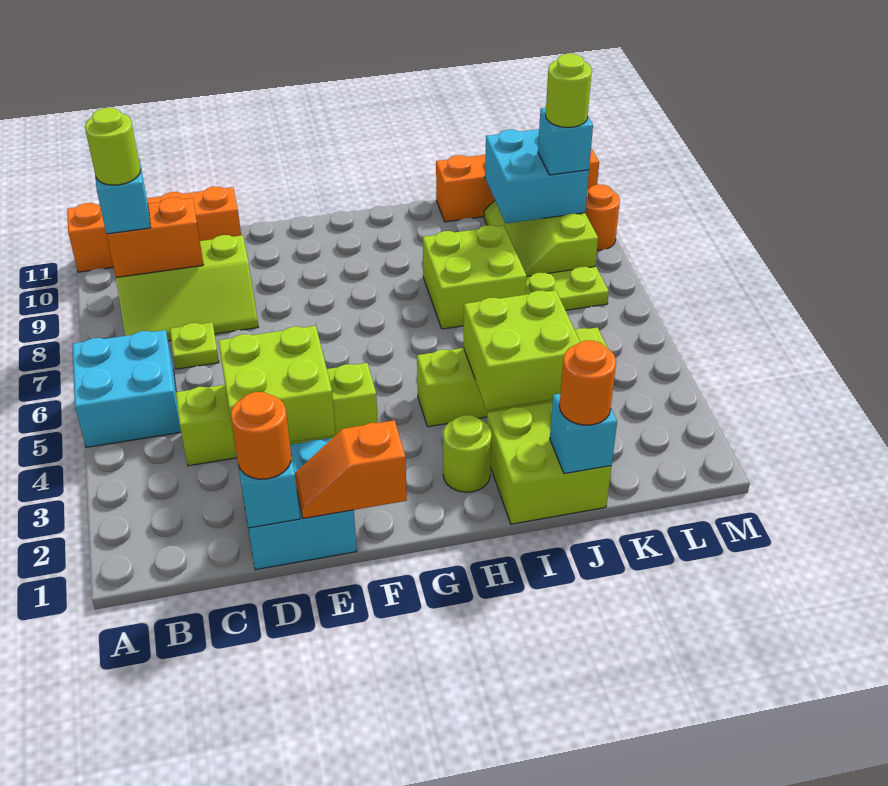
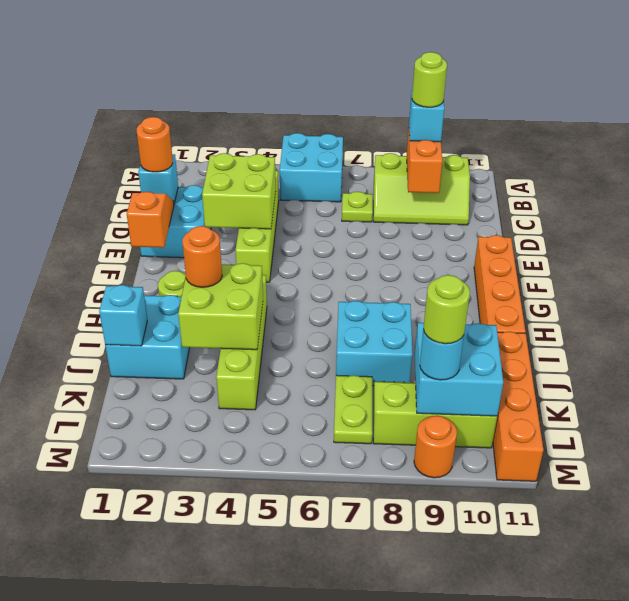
orange brick A11:D11 level 1 -> orange brick F11:I11 level 1
lime slope B8:D9 level 1 top 9 -> lime slope B8:C10 level 1 top B
lime brick I1:J2 level 1 -> cyan brick I1:J2 level 1
lime brick I7:J8 level 1 -> cyan brick I7:J8 level 1
orange round brick J1 level 3 -> orange round brick I3 level 3
cyan brick L9 level 3 -> cyan round brick L9 level 3

